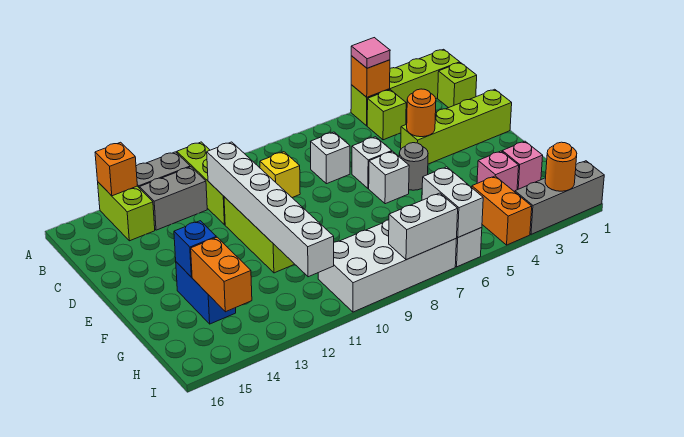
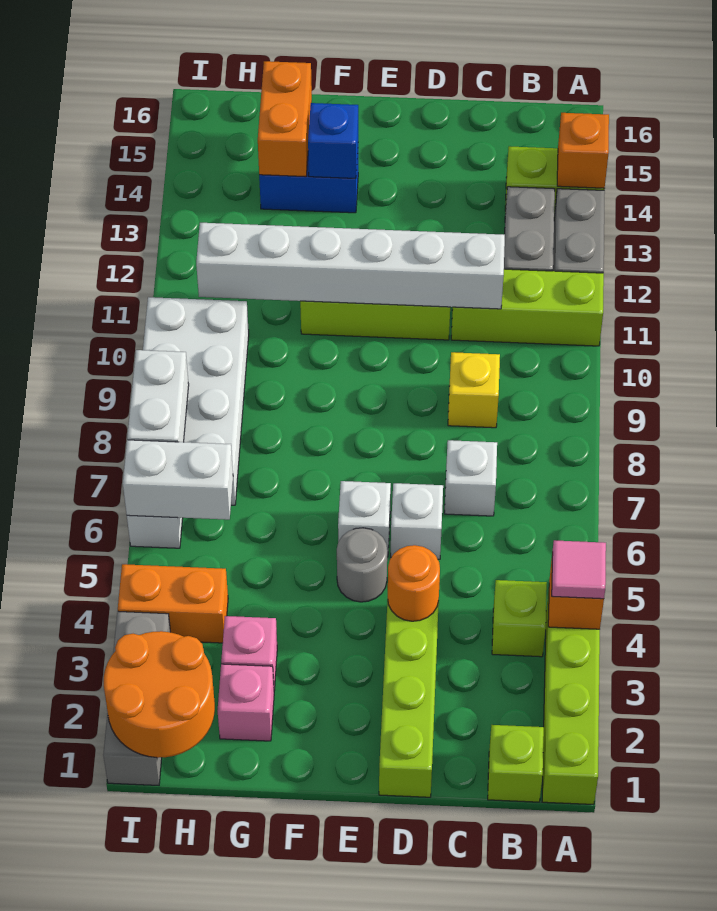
orange brick G14:H14 level 2 -> orange brick G14:G15 level 2
orange round brick I2 level 2 -> orange round brick H1:I2 level 2

